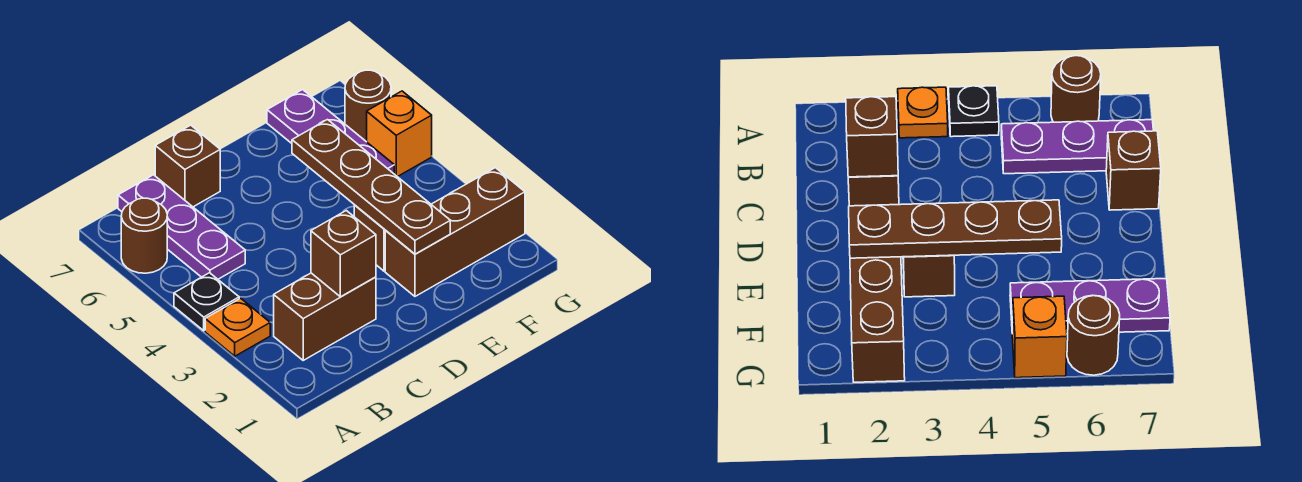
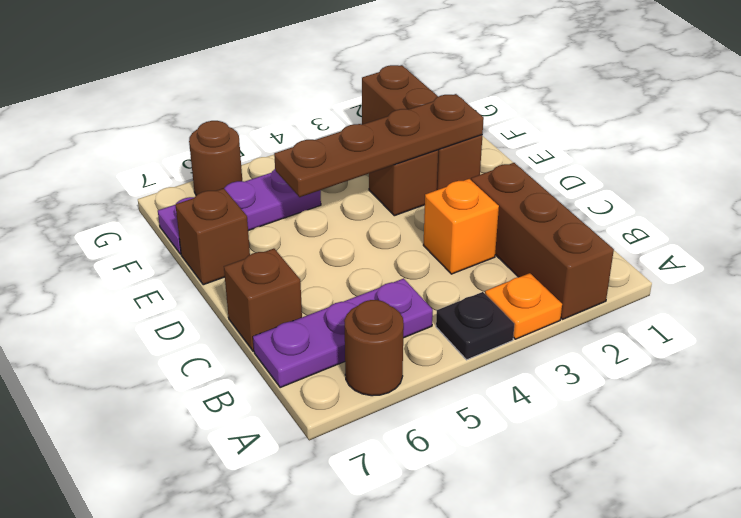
brown brick B2:C2 level 1 -> brown brick A2:C2 level 1
brown brick C2 level 2 -> brown brick E7 level 1
orange brick G5 level 1 -> orange brick C3 level 1

